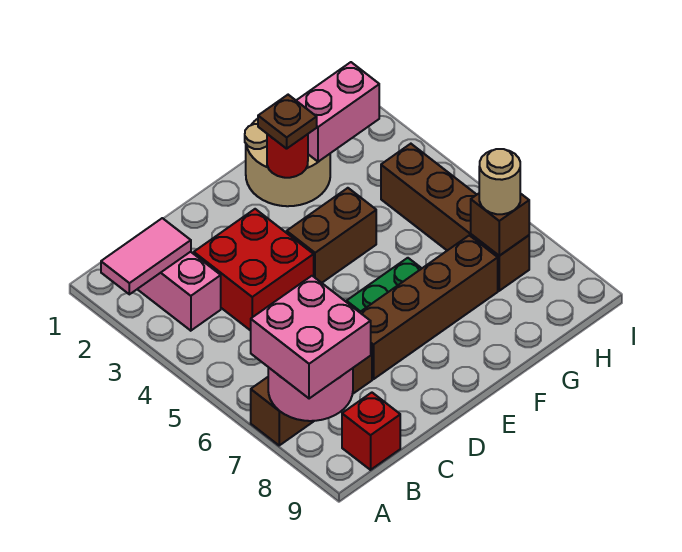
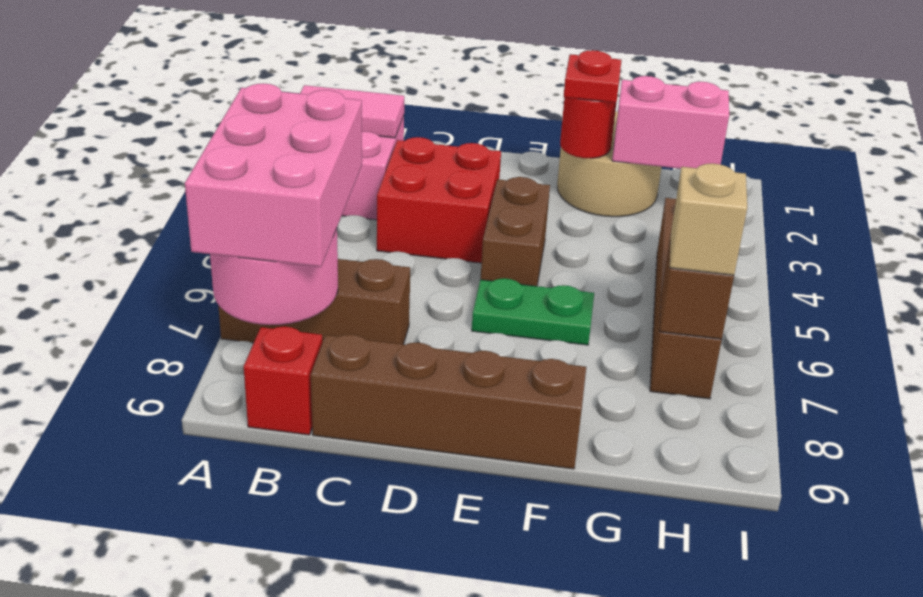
pink brick A7:B8 level 3 -> pink brick A6:B8 level 3
brown brick D7:G7 level 1 -> brown brick C9:F9 level 1
brown brick E4:F4 level 1 -> brown brick E4:E5 level 1
brown plate F2 level 3 -> red plate F2 level 3
tan round brick H7 level 3 -> tan brick H7 level 3

